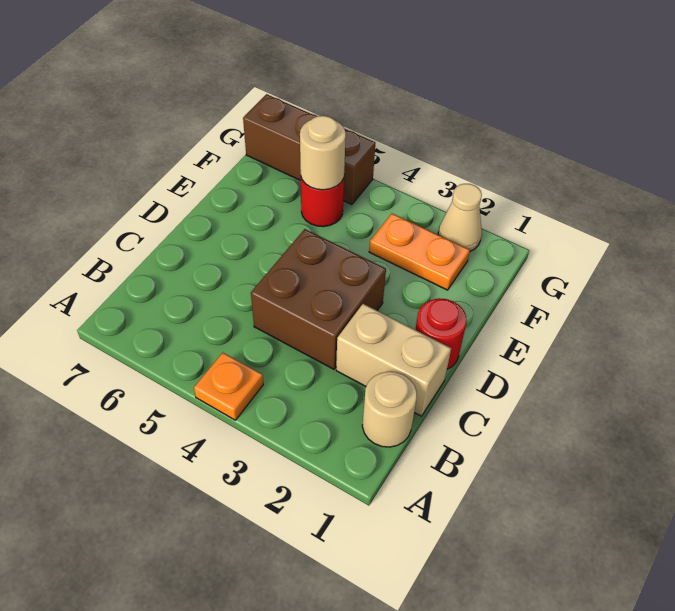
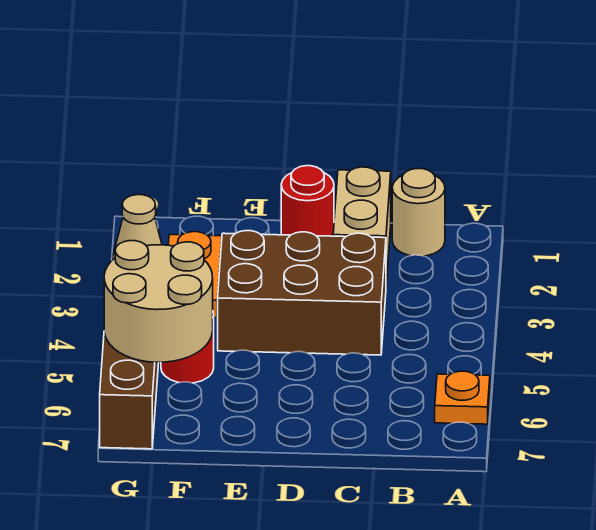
orange plate A4 level 1 -> orange plate A6 level 1
brown brick C3:D4 level 1 -> brown brick C3:E4 level 1
tan round brick F5 level 2 -> tan round brick F5:G6 level 2

